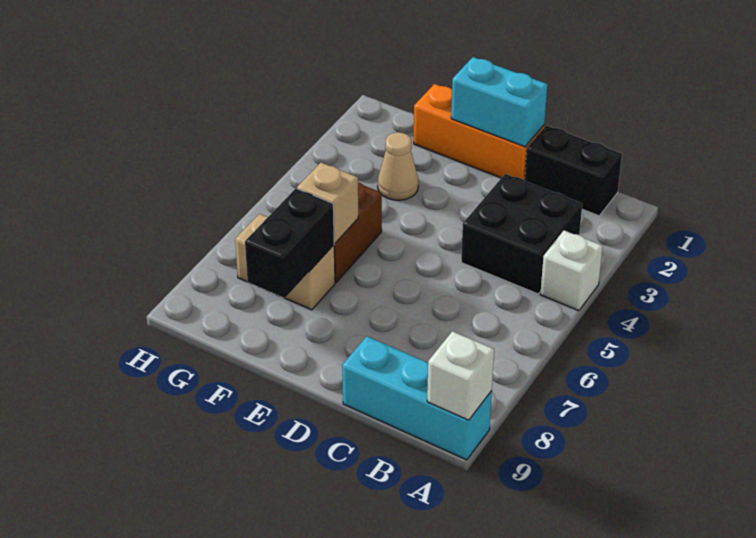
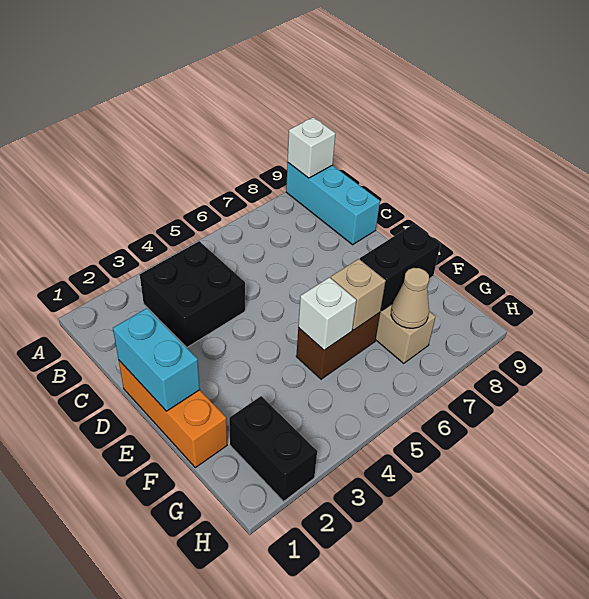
white brick A4 level 1 -> white brick F5 level 2
black brick B1:C1 level 1 -> black brick G2:H2 level 1
tan cone F3 level 1 -> tan cone G7 level 2

